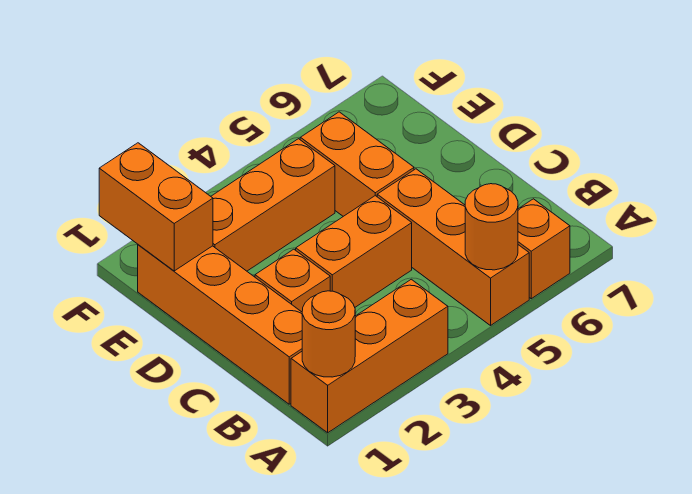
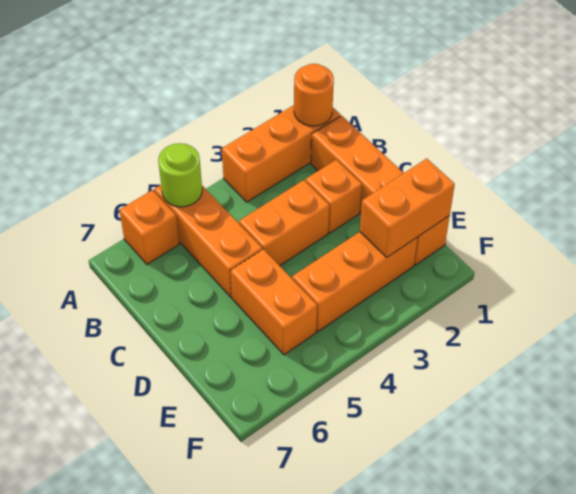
orange round brick A5 level 2 -> lime round brick A5 level 2
orange brick E1:F1 level 2 -> orange brick E1:E2 level 2

